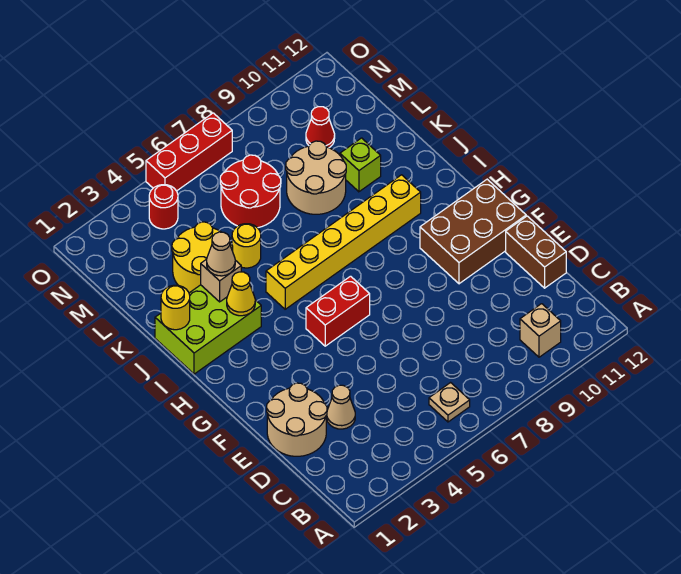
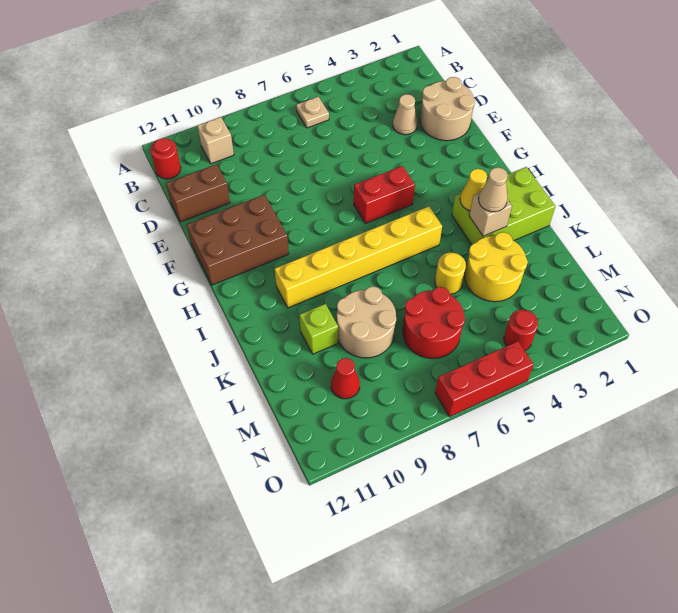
none -> red round brick B12 level 1
brown brick D12:E12 level 1 -> brown brick D11:D12 level 1
yellow round brick J1 level 2 -> none

